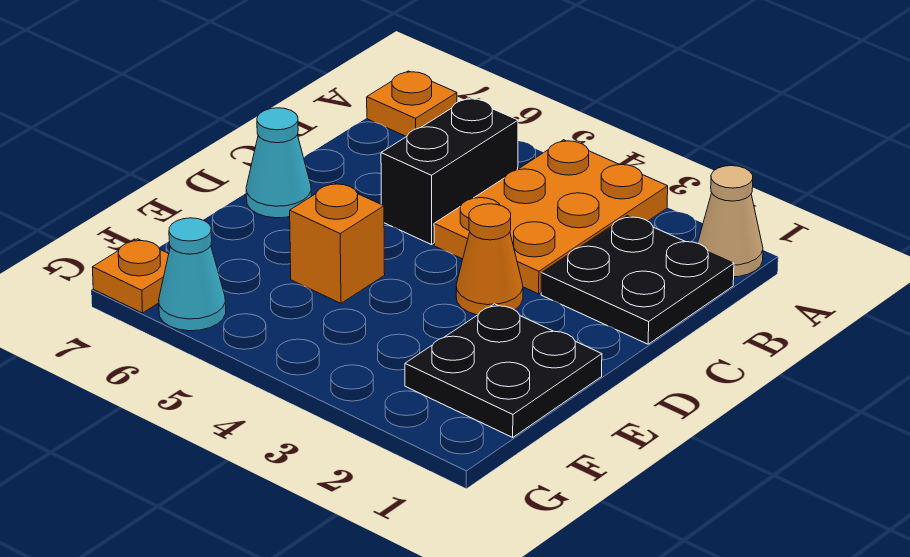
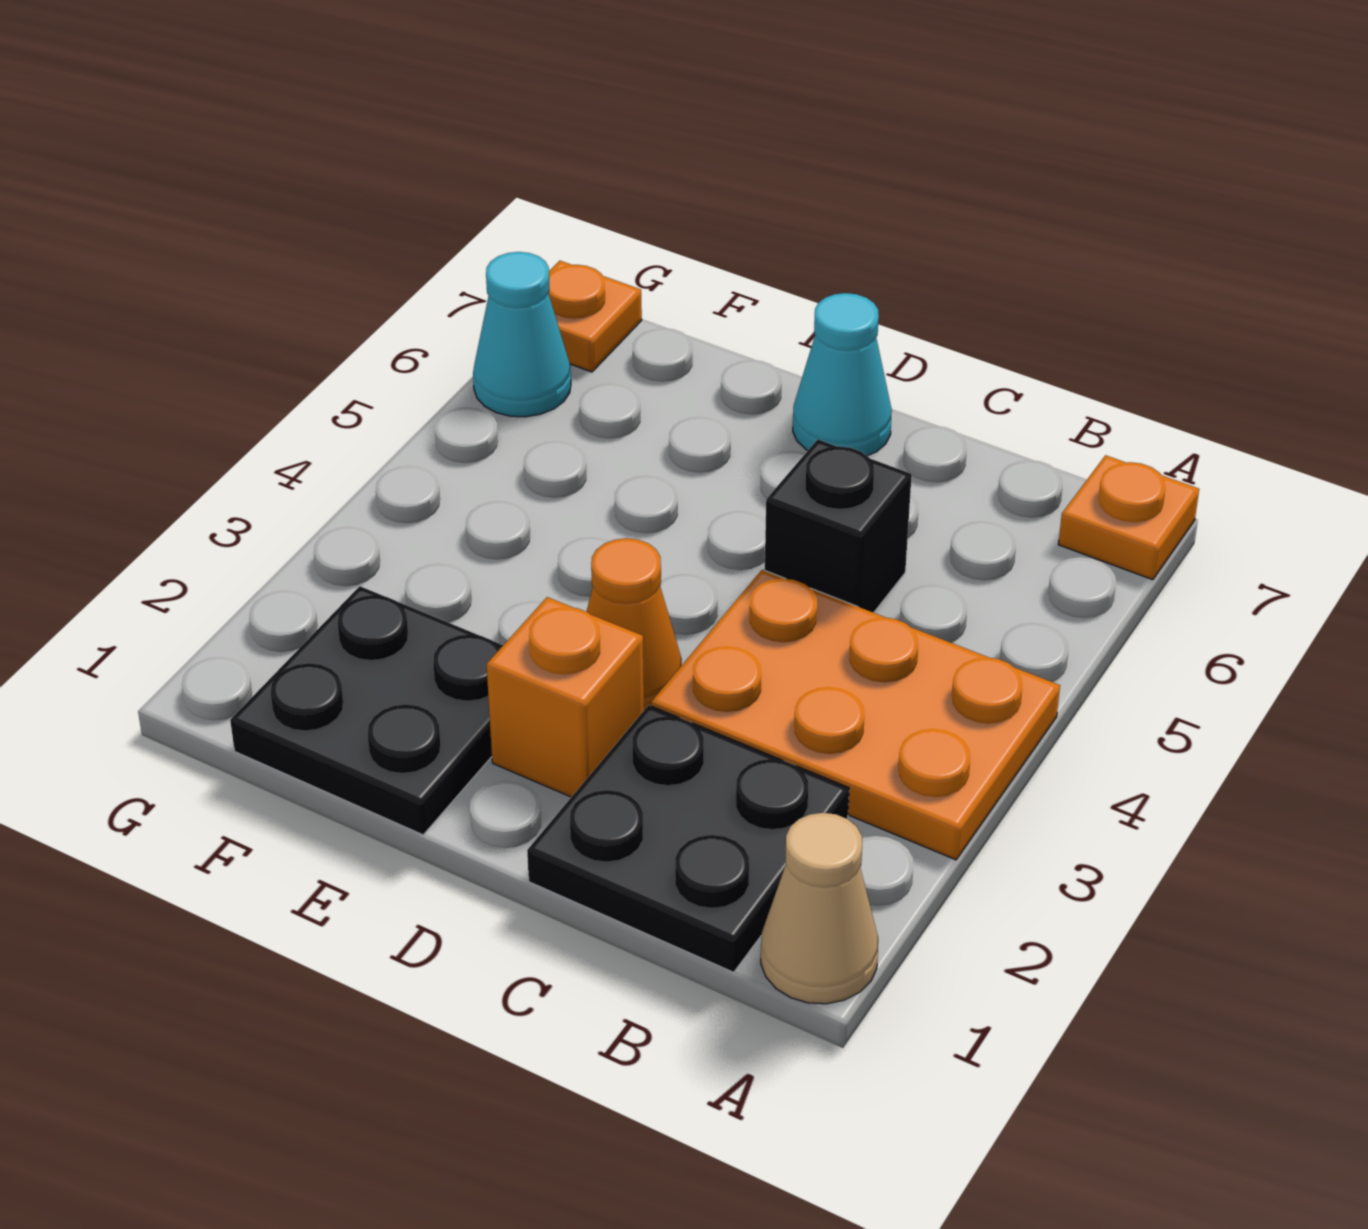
black brick B5:C5 level 1 -> black brick C5 level 1
orange brick E5 level 1 -> orange brick D2 level 1

